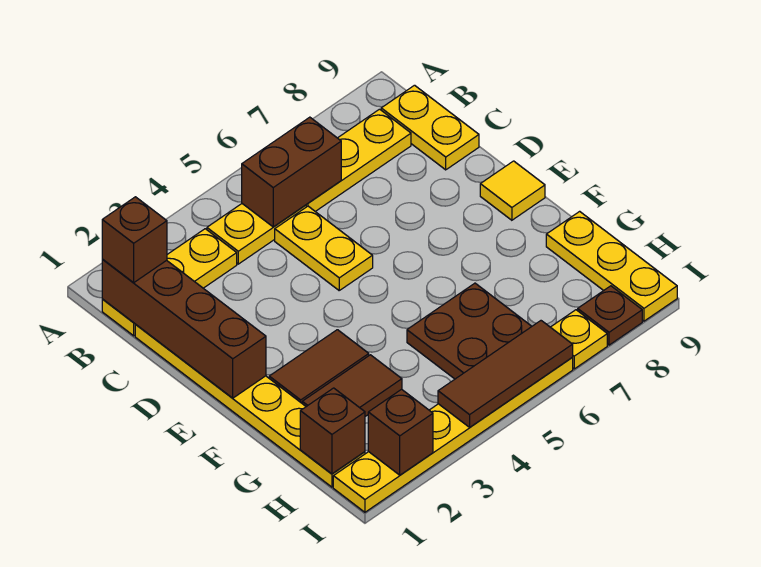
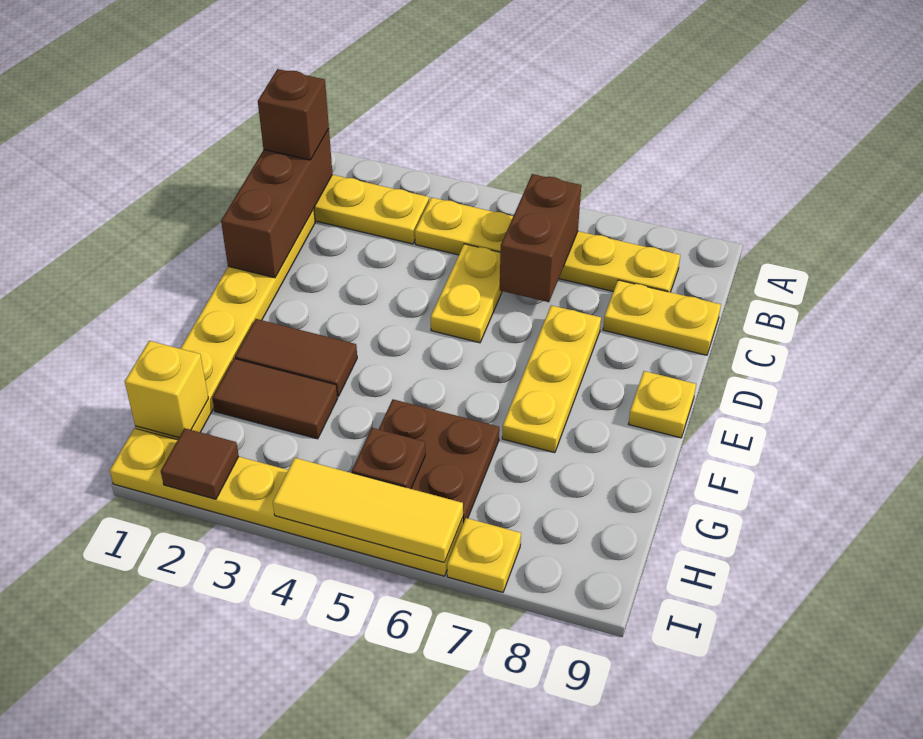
brown brick B1:E1 level 2 -> brown brick B1:D1 level 2
brown brick B5:B6 level 2 -> brown brick B6:C6 level 2
yellow plate B9:C9 level 1 -> yellow plate C8:C9 level 1
yellow tile E9 level 1 -> yellow plate E9 level 1
yellow plate G9:I9 level 1 -> yellow plate D7:F7 level 1
brown brick H1 level 2 -> yellow brick H1 level 2
brown brick I2 level 2 -> brown tile I2 level 2
brown tile I4:I6 level 2 -> yellow tile I4:I6 level 2
brown plate I8 level 1 -> brown plate H5 level 2

